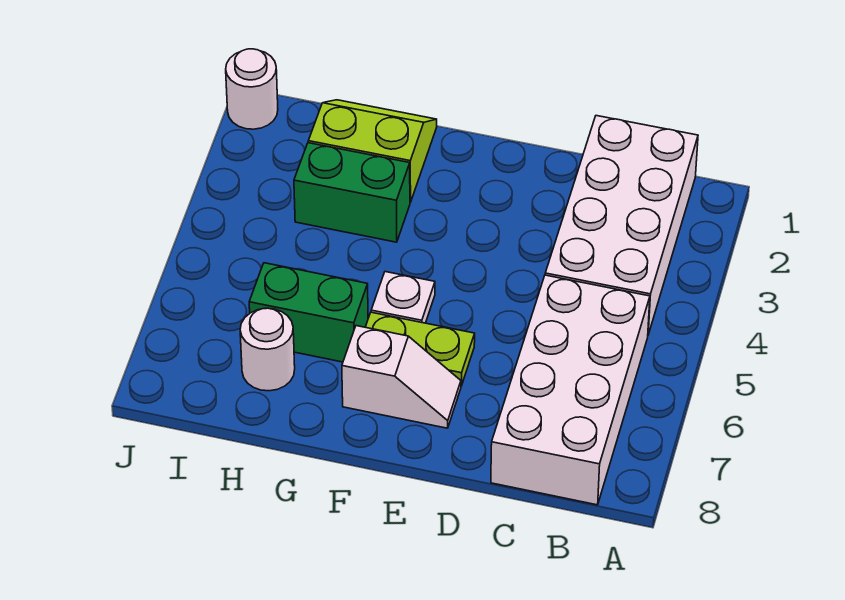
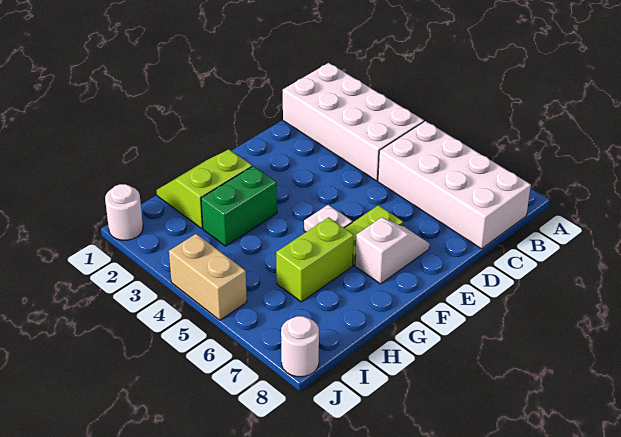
green brick G6:H6 level 1 -> lime brick G6:H6 level 1
white round brick H7 level 1 -> white round brick J8 level 1
none -> tan brick J4:J5 level 1

